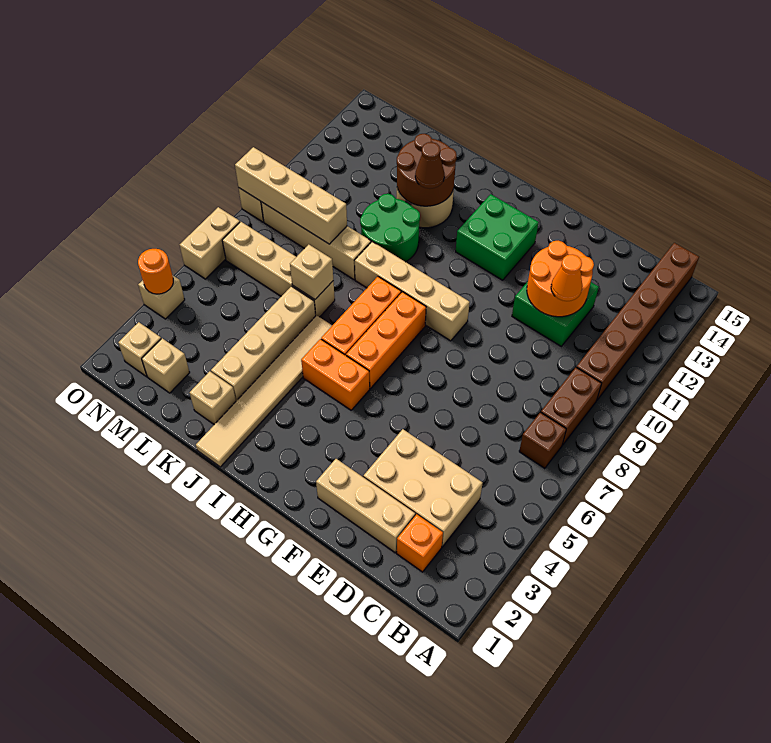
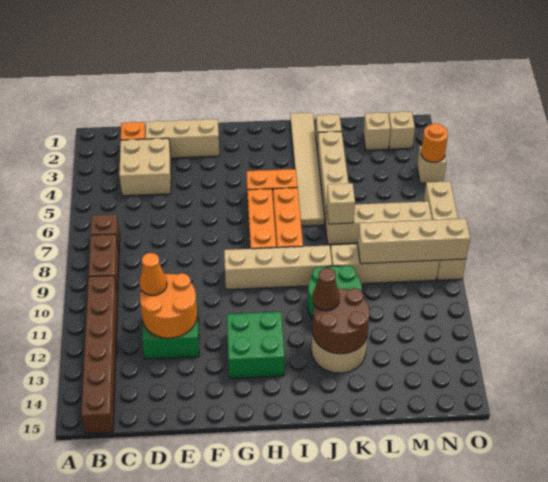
tan brick C3:E4 level 1 -> tan brick C3:D4 level 1

